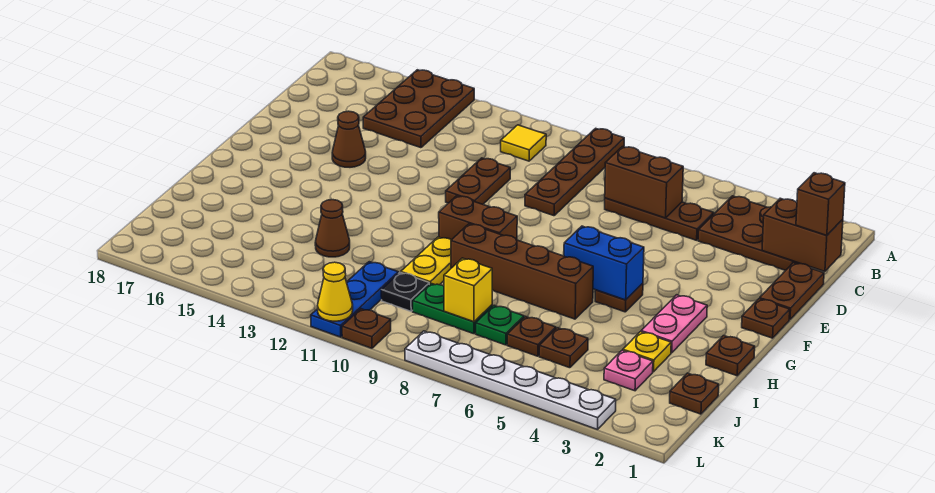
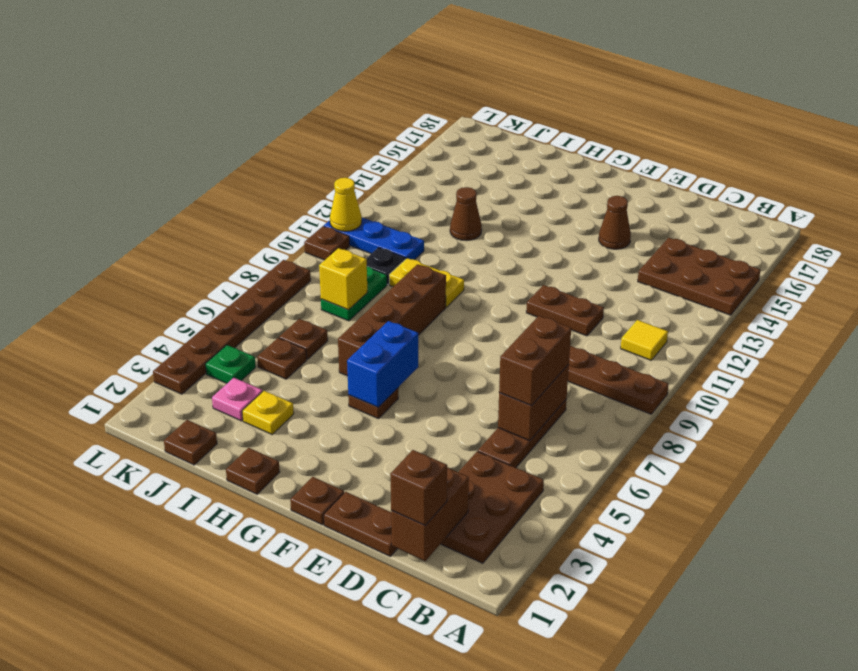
pink plate G3:H3 level 1 -> none
brown brick G9:G10 level 1 -> brown brick C6:C7 level 3
green plate J7 level 1 -> green plate K4 level 1
white plate L3:L8 level 1 -> brown plate L3:L8 level 1

